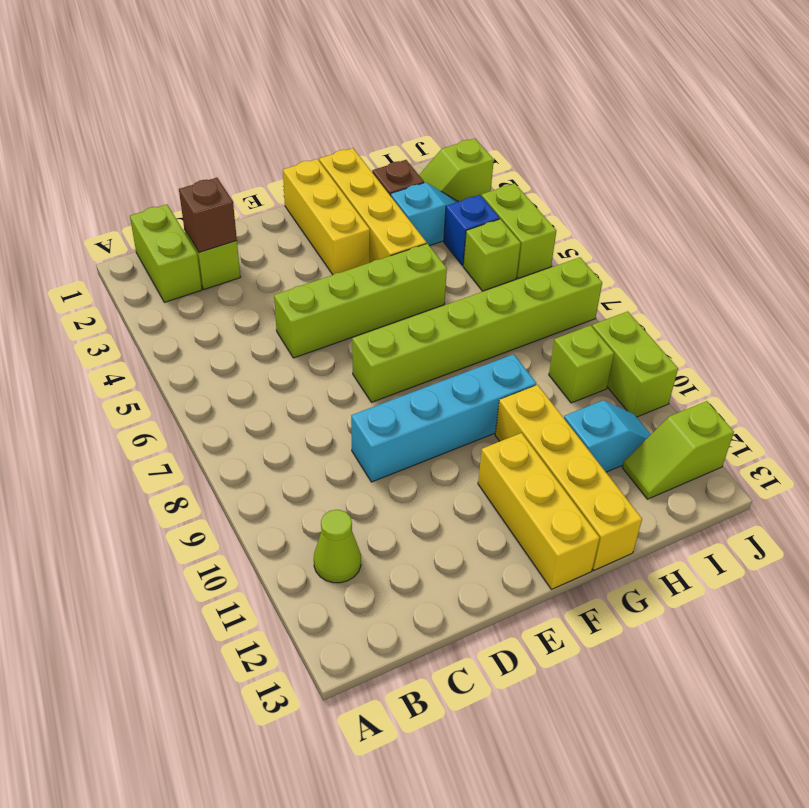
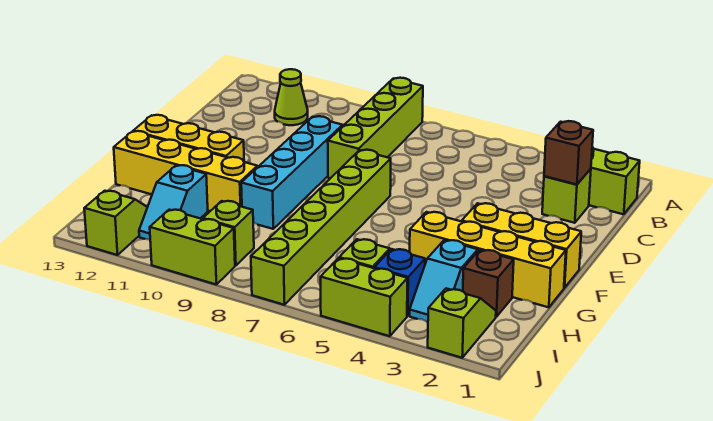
lime brick D5:G5 level 1 -> lime brick A8:D8 level 1

